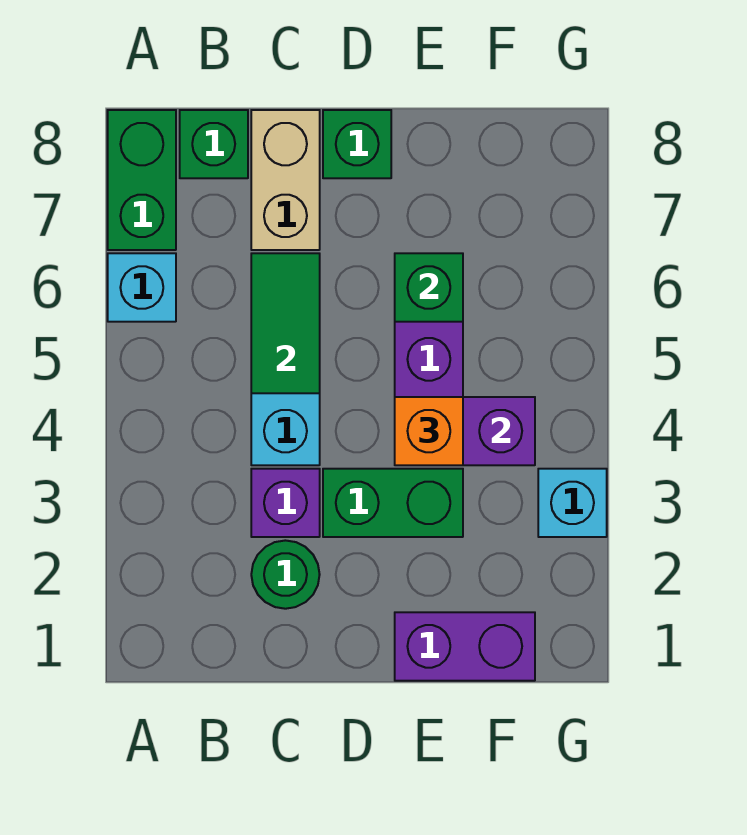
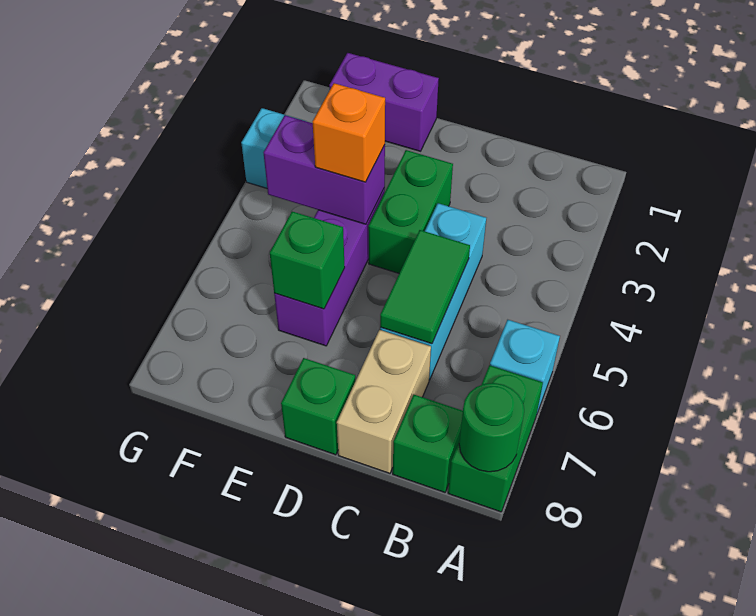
green round brick C2 level 1 -> green round brick A8 level 2
purple brick C3 level 1 -> none
green brick D3:E3 level 1 -> green brick D3:D4 level 1

